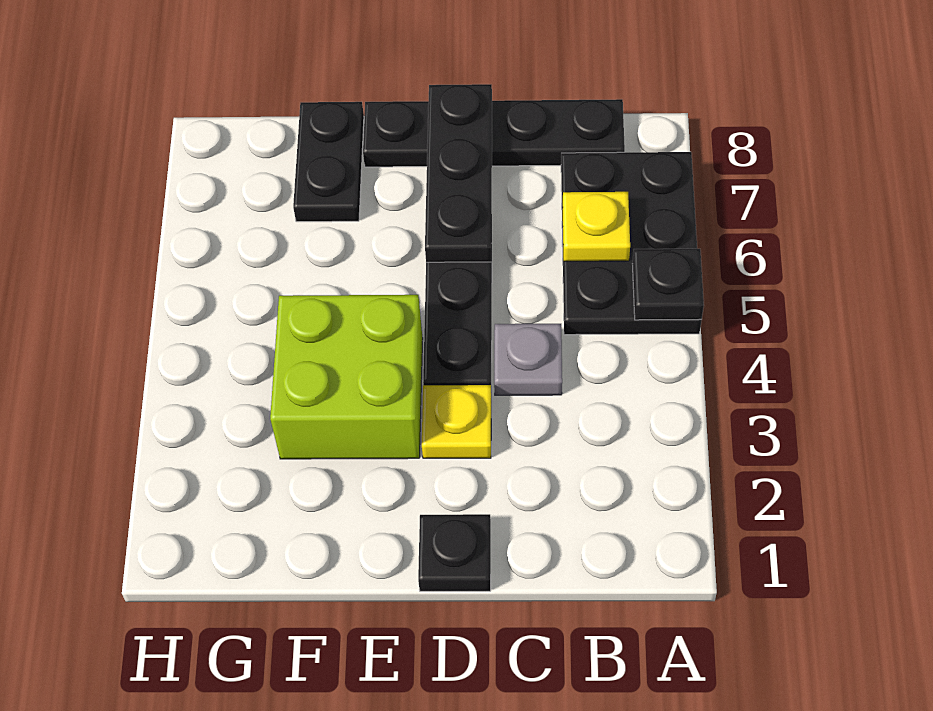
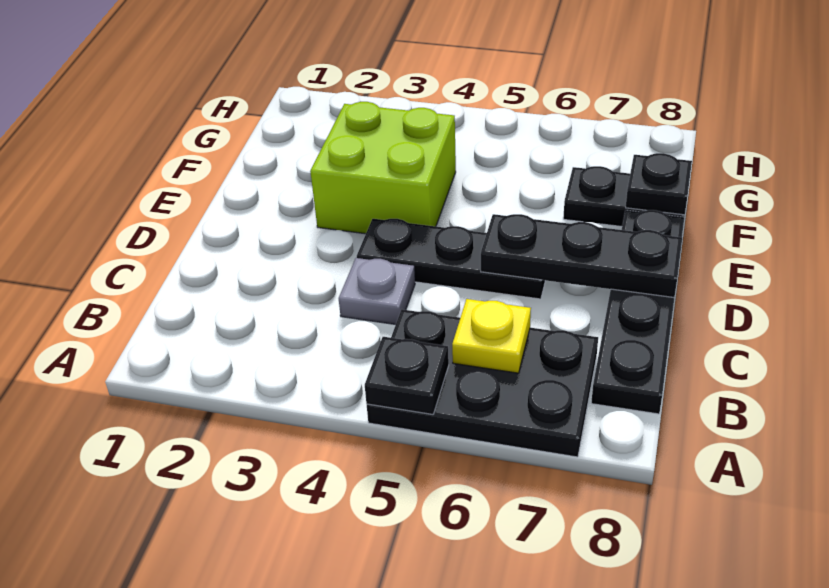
black plate D1 level 1 -> black plate F8 level 2
yellow plate D3 level 1 -> none

